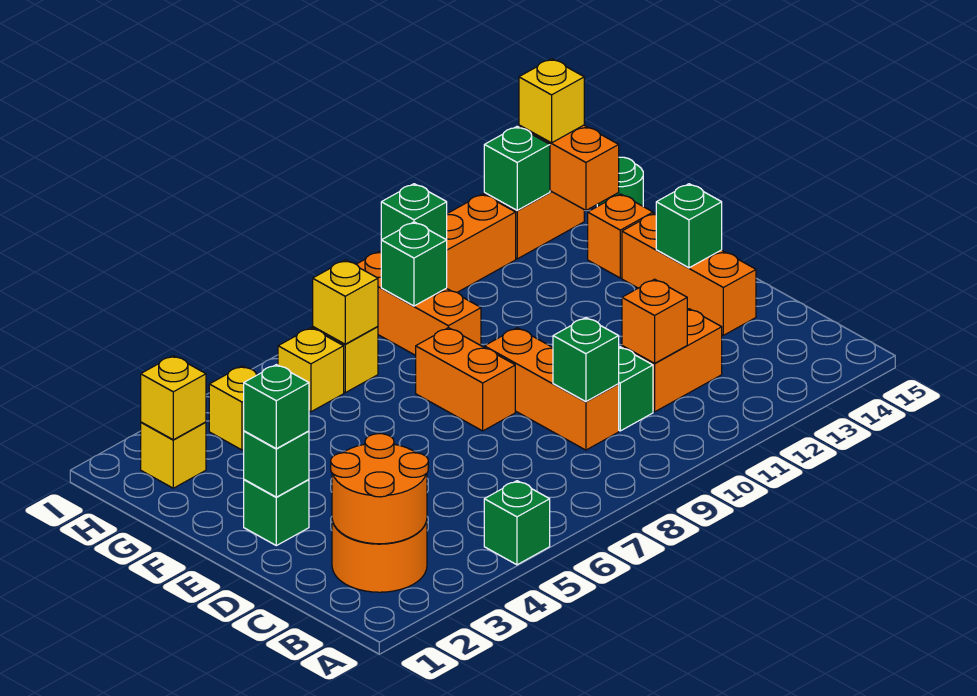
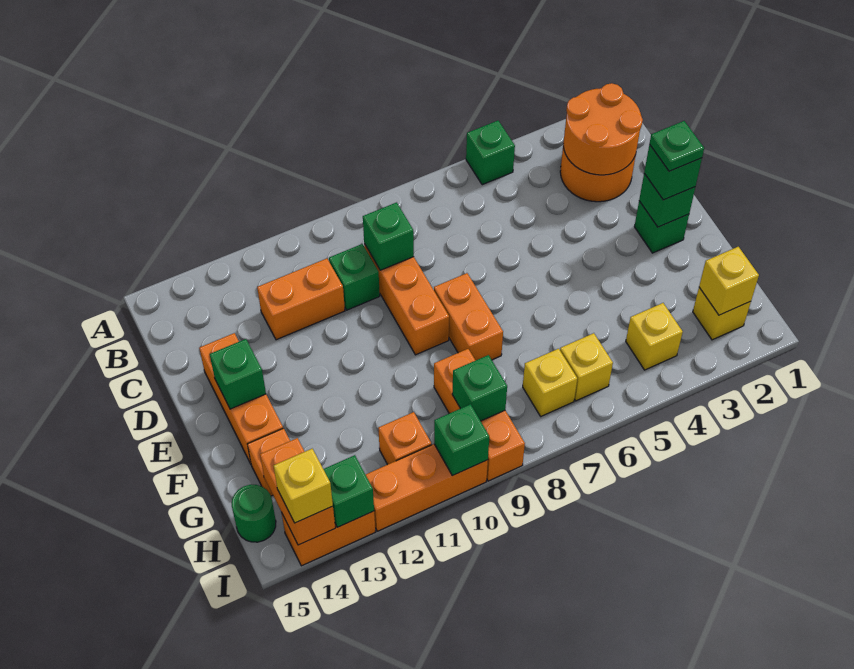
orange brick C11 level 2 -> orange brick H11 level 1
none -> green plate E2 level 4
yellow brick H7 level 2 -> none

